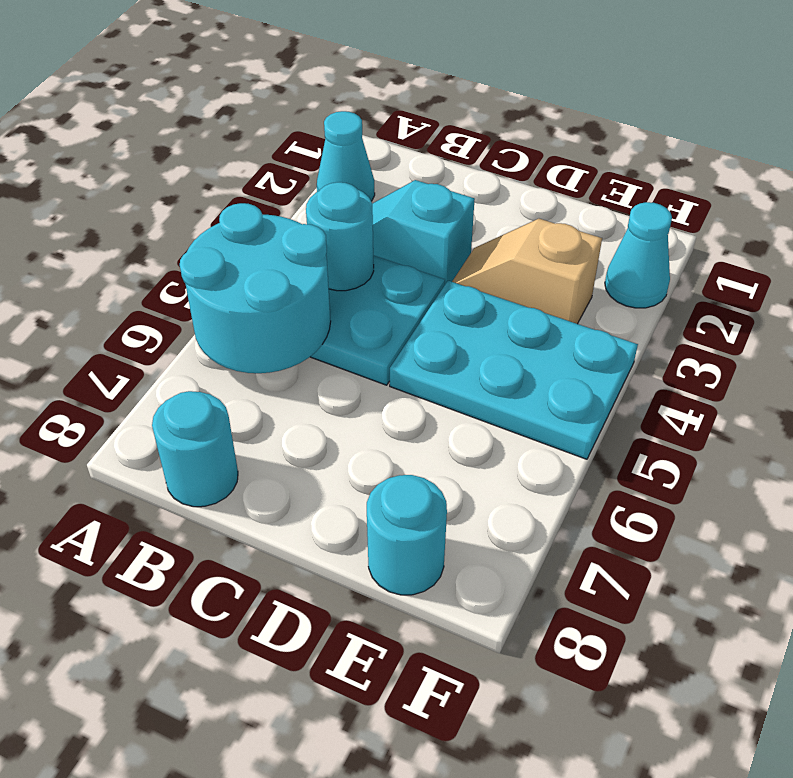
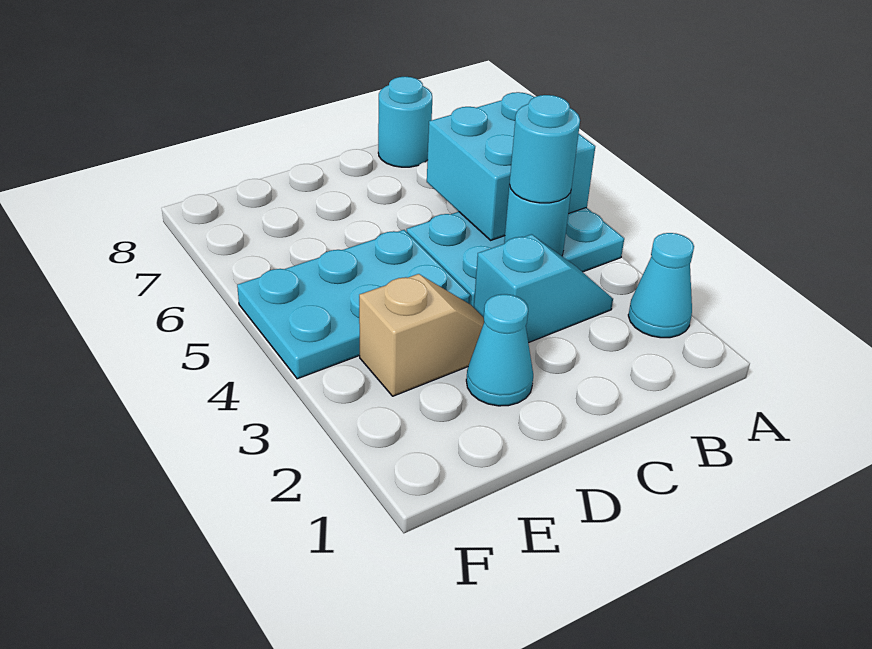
cyan round brick A5:B6 level 2 -> cyan brick A5:B6 level 2
cyan round brick E8 level 1 -> cyan round brick B4 level 3
cyan cone F2 level 1 -> cyan cone D2 level 1

